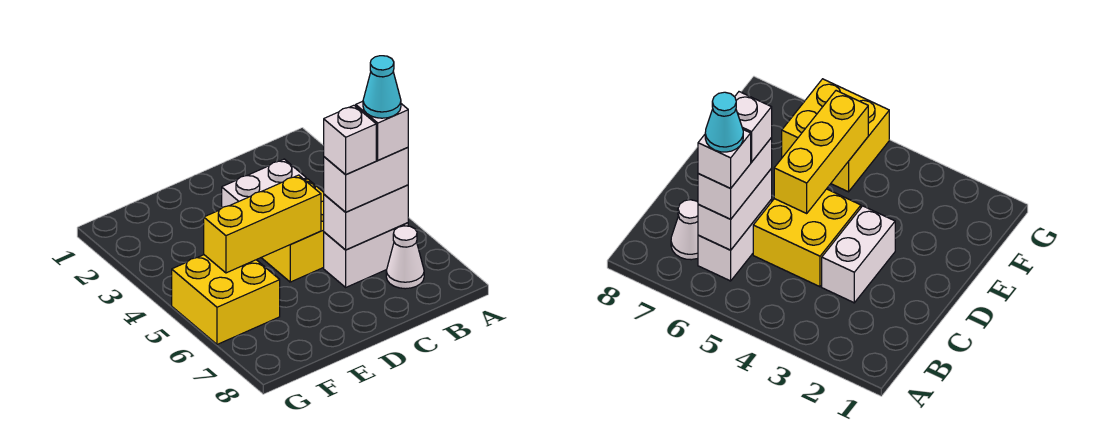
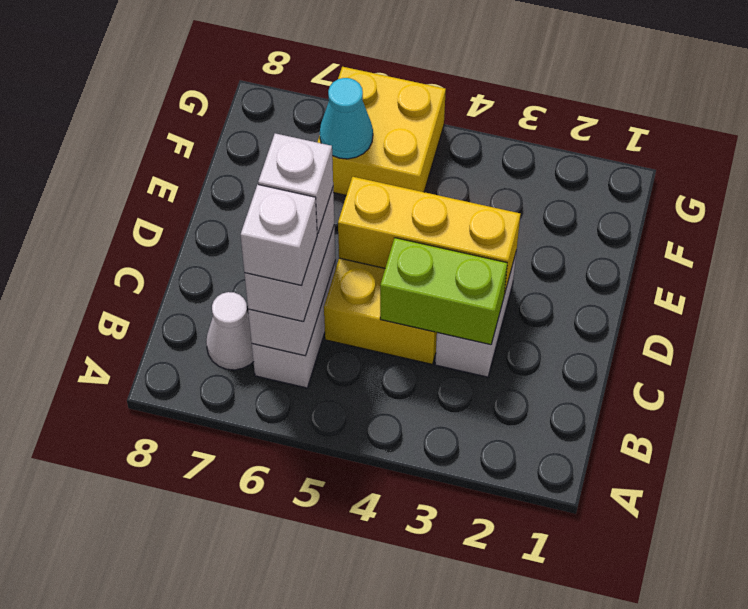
cyan cone B6 level 5 -> cyan cone F6 level 2
none -> lime brick C3:C4 level 2
yellow brick D5:F5 level 2 -> yellow brick D3:D5 level 2

